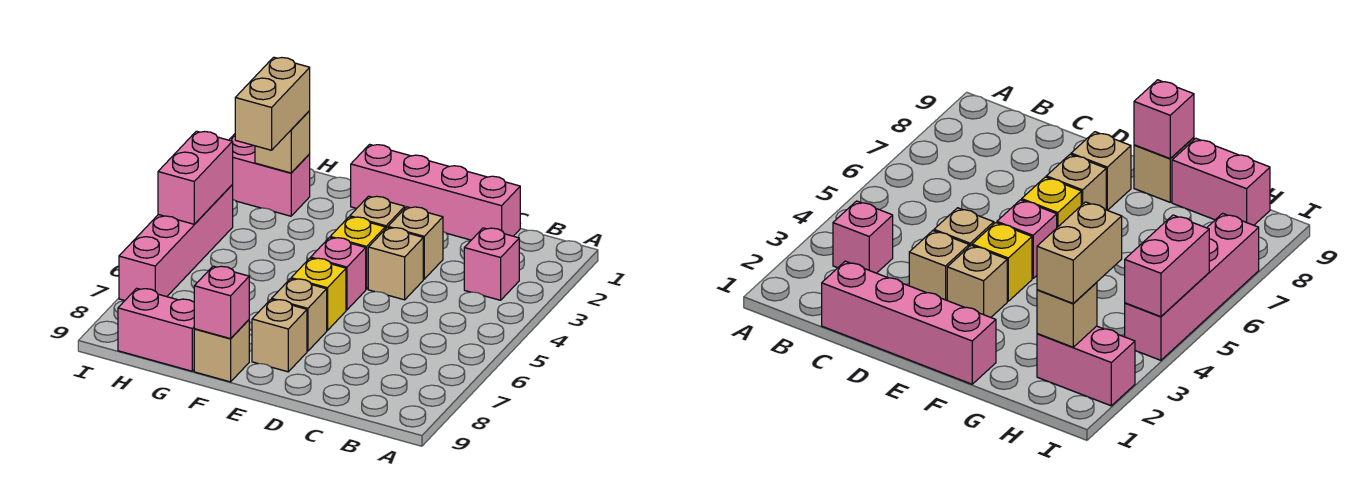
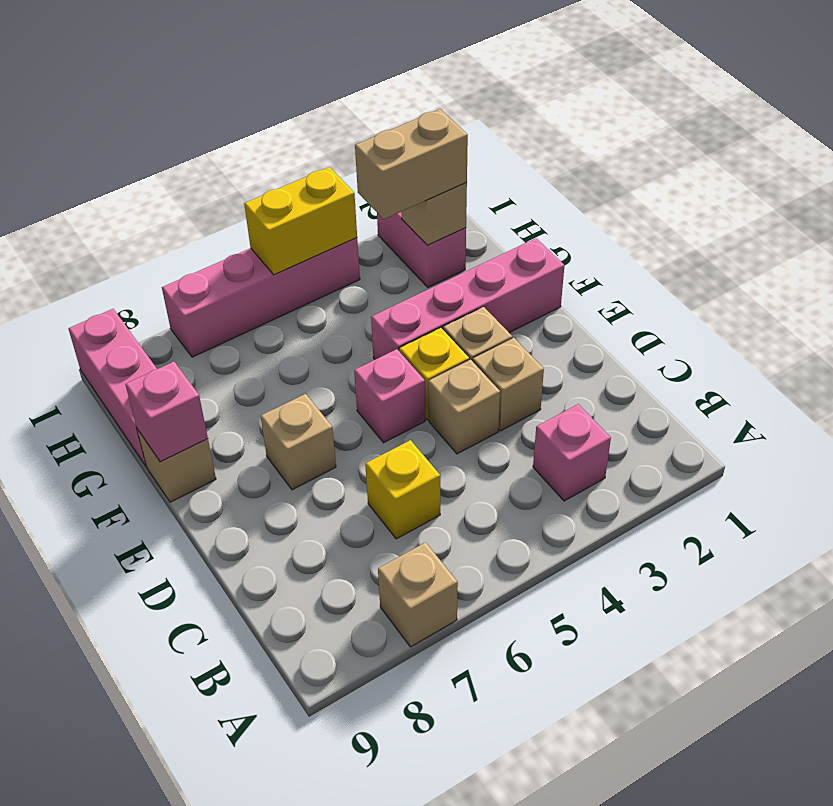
pink brick C1:F1 level 1 -> pink brick F1:F4 level 1
yellow brick E6 level 1 -> yellow brick C6 level 1
tan brick E8 level 1 -> tan brick A7 level 1
pink brick G9:H9 level 1 -> pink brick G9:I9 level 1
pink brick I4:I5 level 2 -> yellow brick I4:I5 level 2

